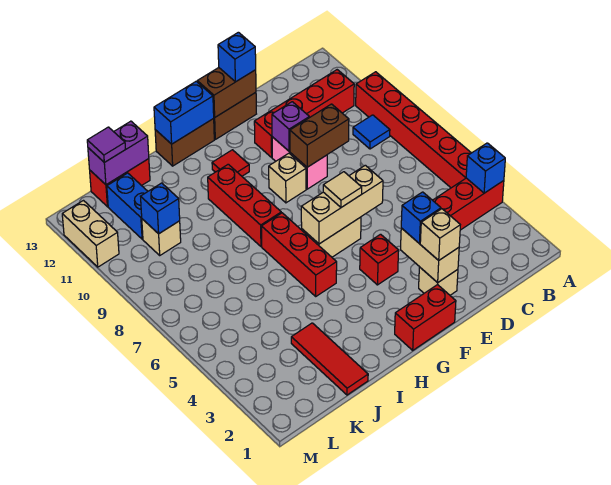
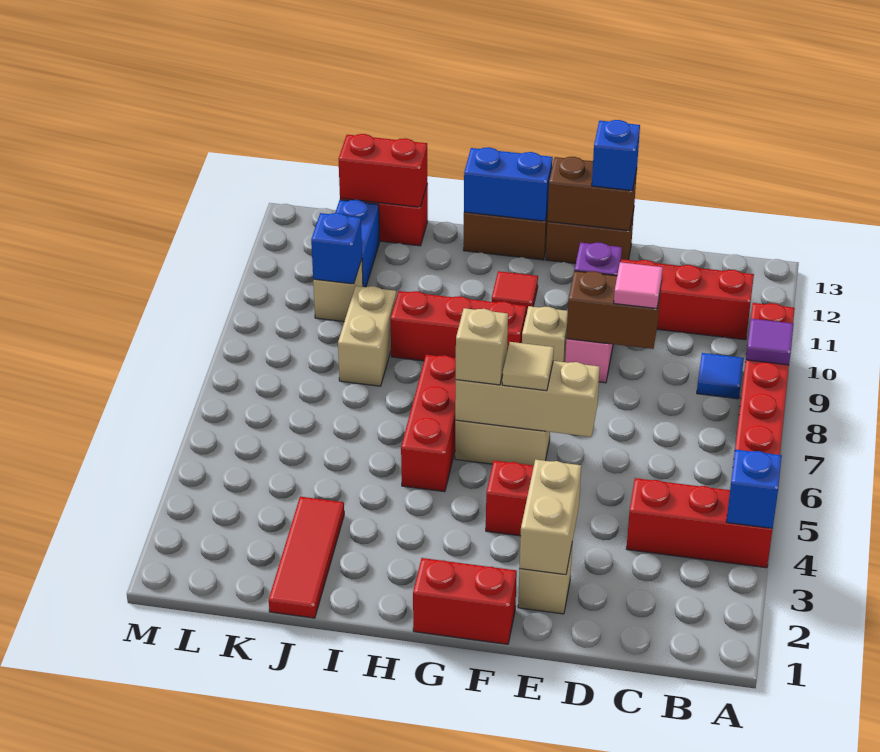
none -> pink tile D9 level 3
tan brick E2 level 3 -> tan brick G6 level 3
blue brick E3 level 3 -> none
red brick H8:H10 level 1 -> red brick G9:I9 level 1
purple brick J13:K13 level 2 -> red brick J13:K13 level 2
purple tile K13 level 3 -> purple tile A9 level 2
tan brick M11:M12 level 1 -> tan brick J8:J9 level 1

